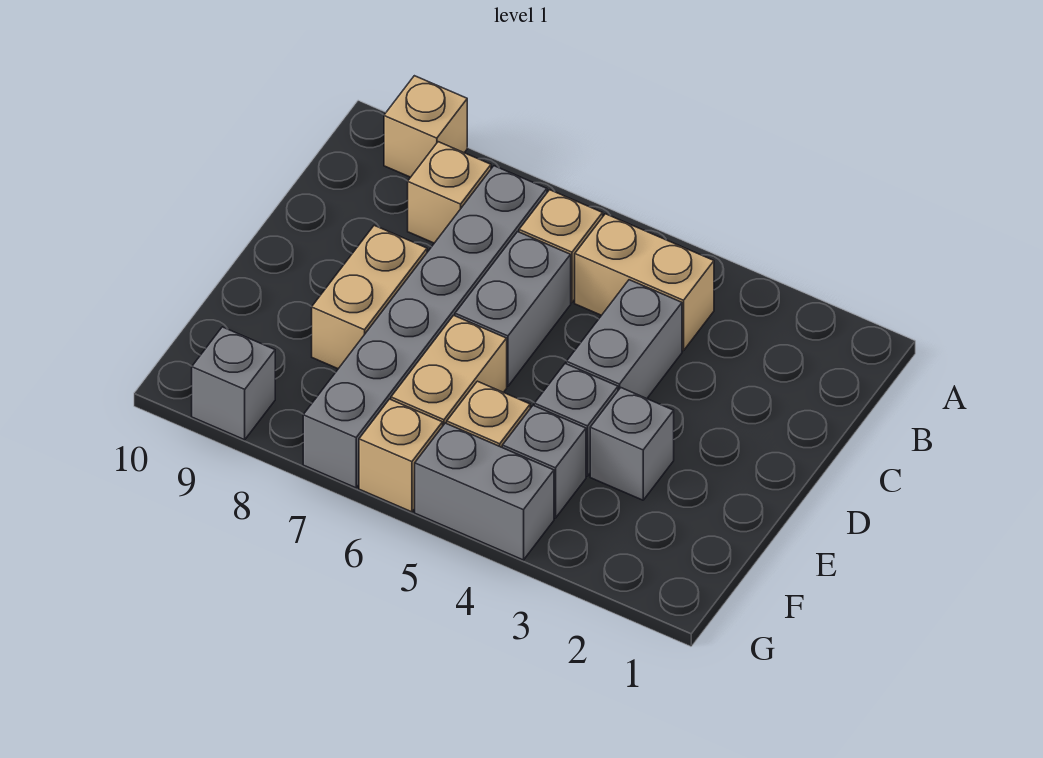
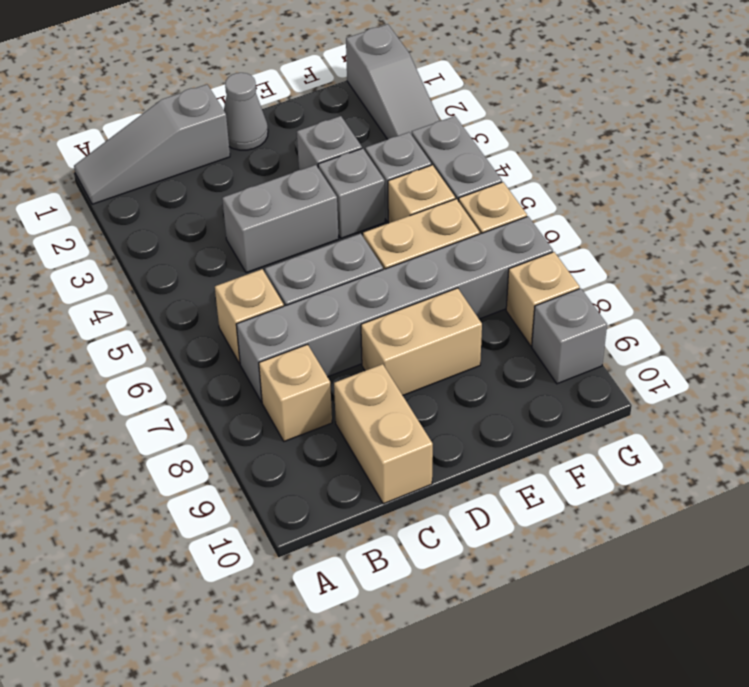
none -> grey slope A1:C1 level 1 top C
tan brick A9 level 1 -> tan brick G8 level 1
tan brick B4:B5 level 1 -> tan brick C9:C10 level 1
none -> grey cone D1 level 1
none -> grey slope G1:G3 level 1 top 1

